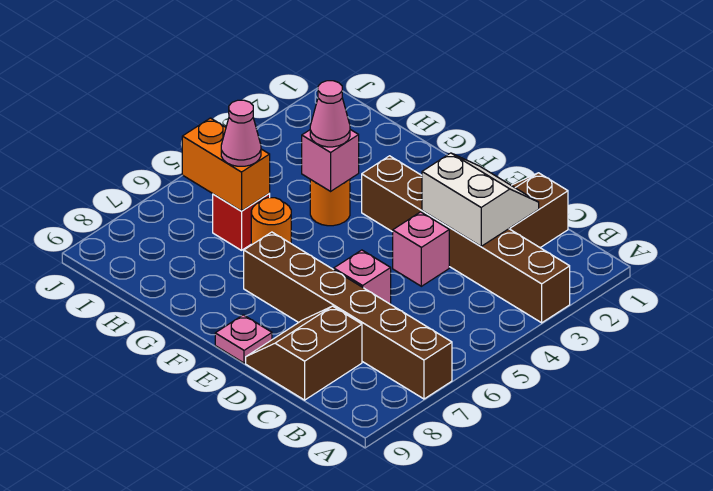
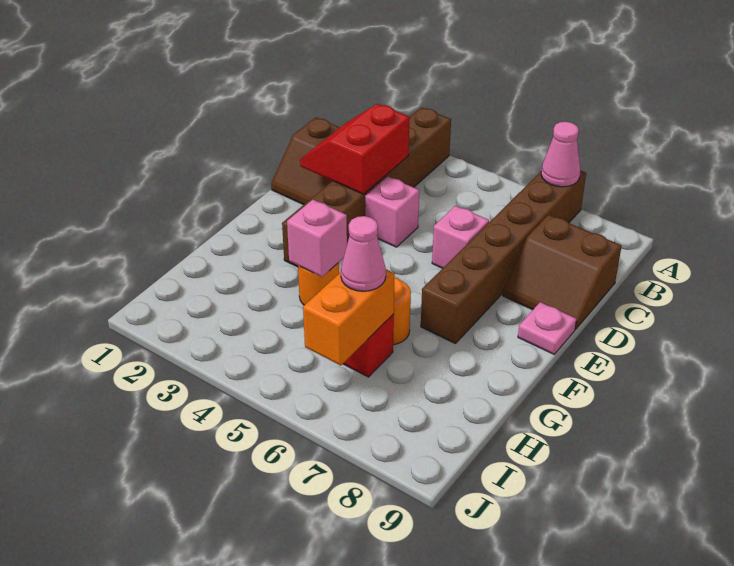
white slope C2:D3 level 2 top 3 -> red slope C2:D3 level 2 top 3
pink cone G4 level 3 -> pink cone A7 level 2

